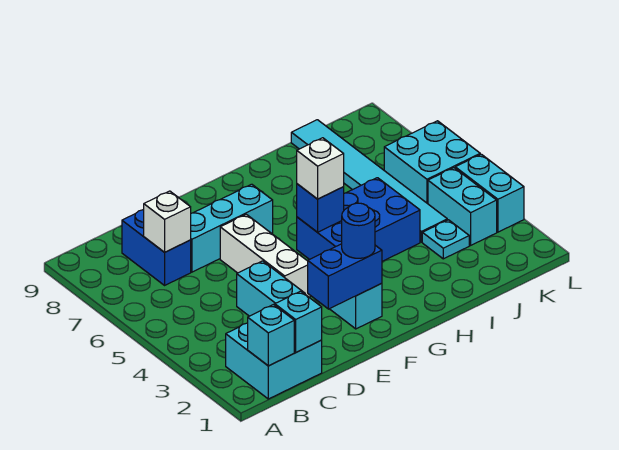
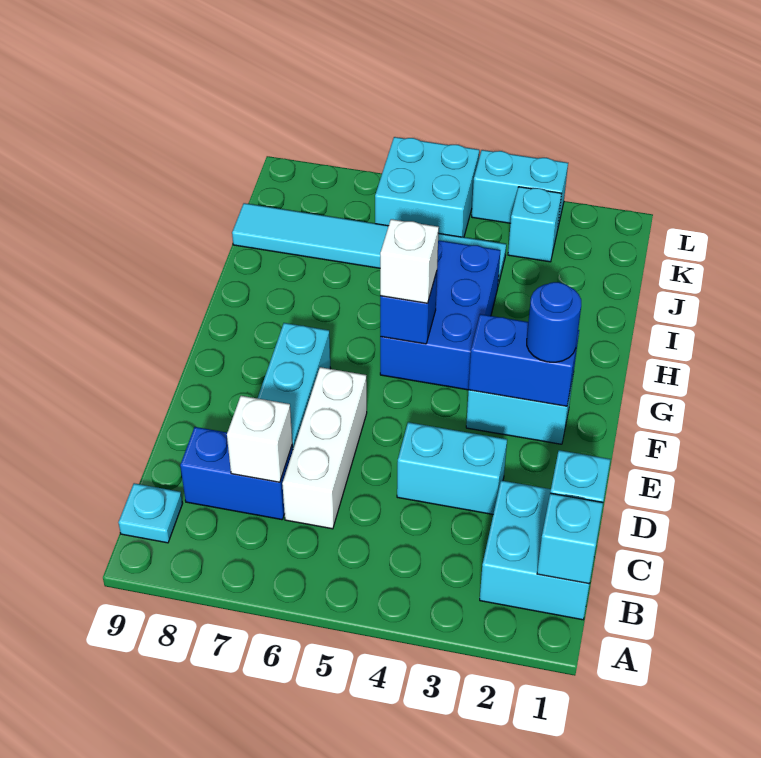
blue brick E2:F2 level 2 -> blue brick F2:F3 level 2
white brick E4:E6 level 1 -> white brick C6:E6 level 1
cyan plate J3 level 1 -> cyan plate B9 level 1
cyan brick K3:K4 level 1 -> cyan brick K3 level 1

